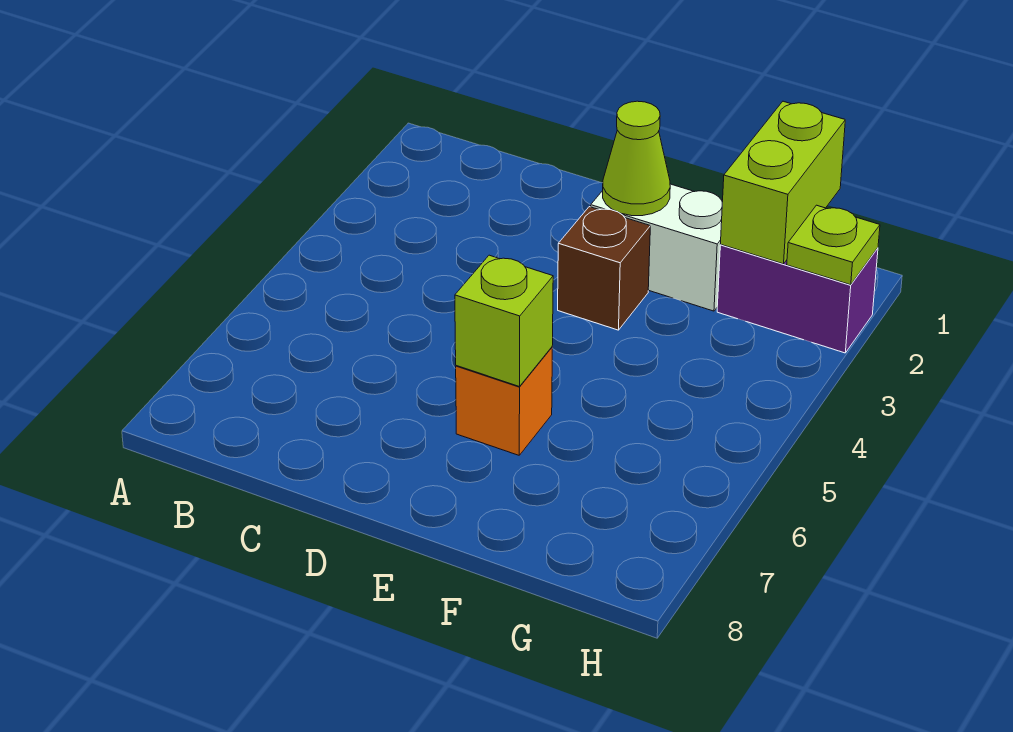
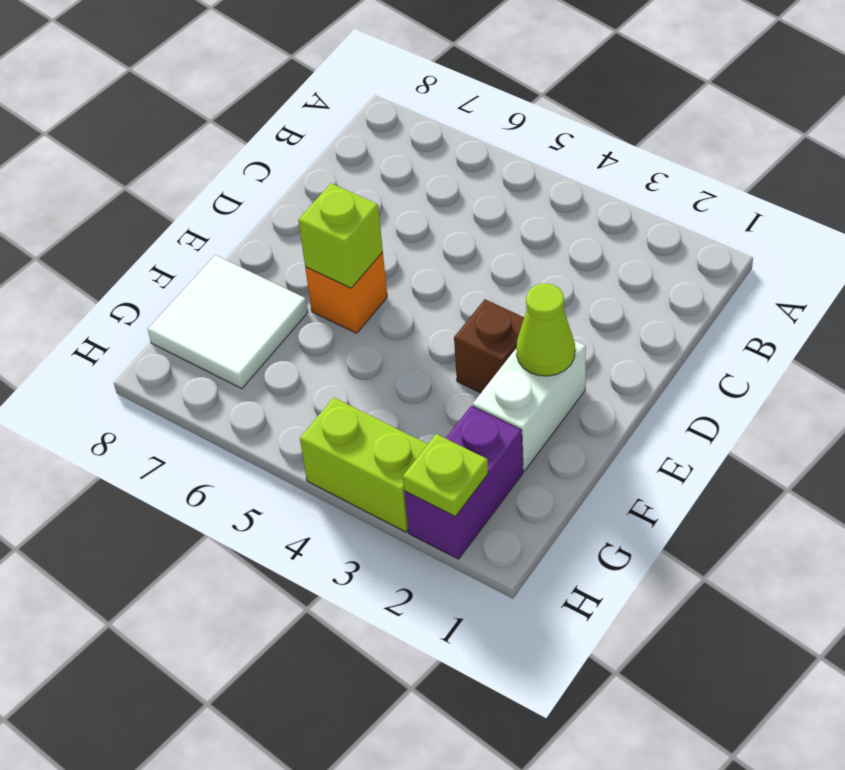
none -> white tile F7:G8 level 1
lime brick G1:G2 level 2 -> lime brick H3:H4 level 1

